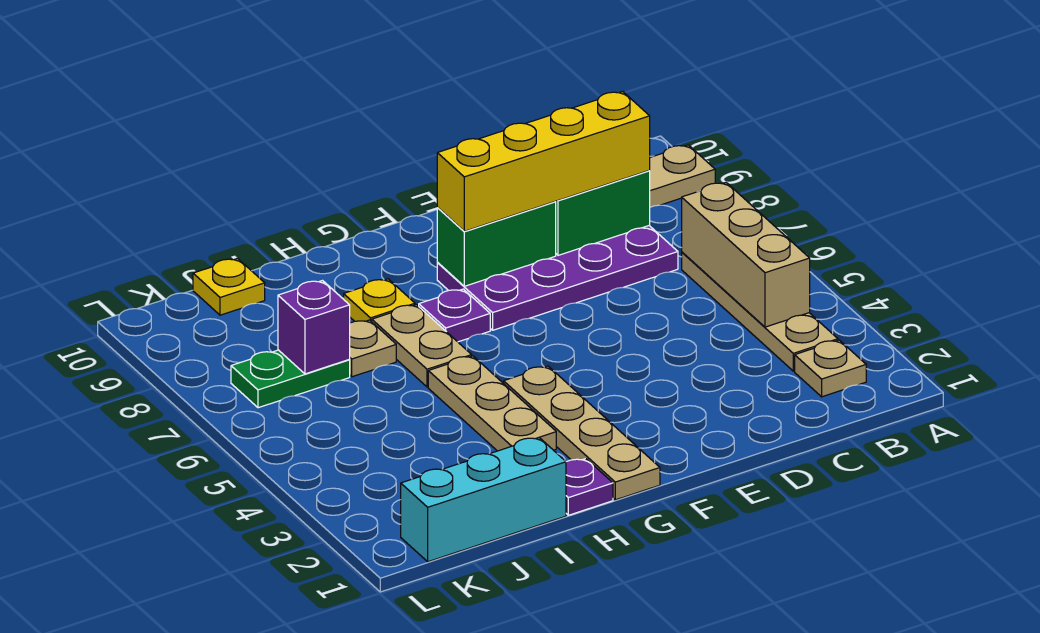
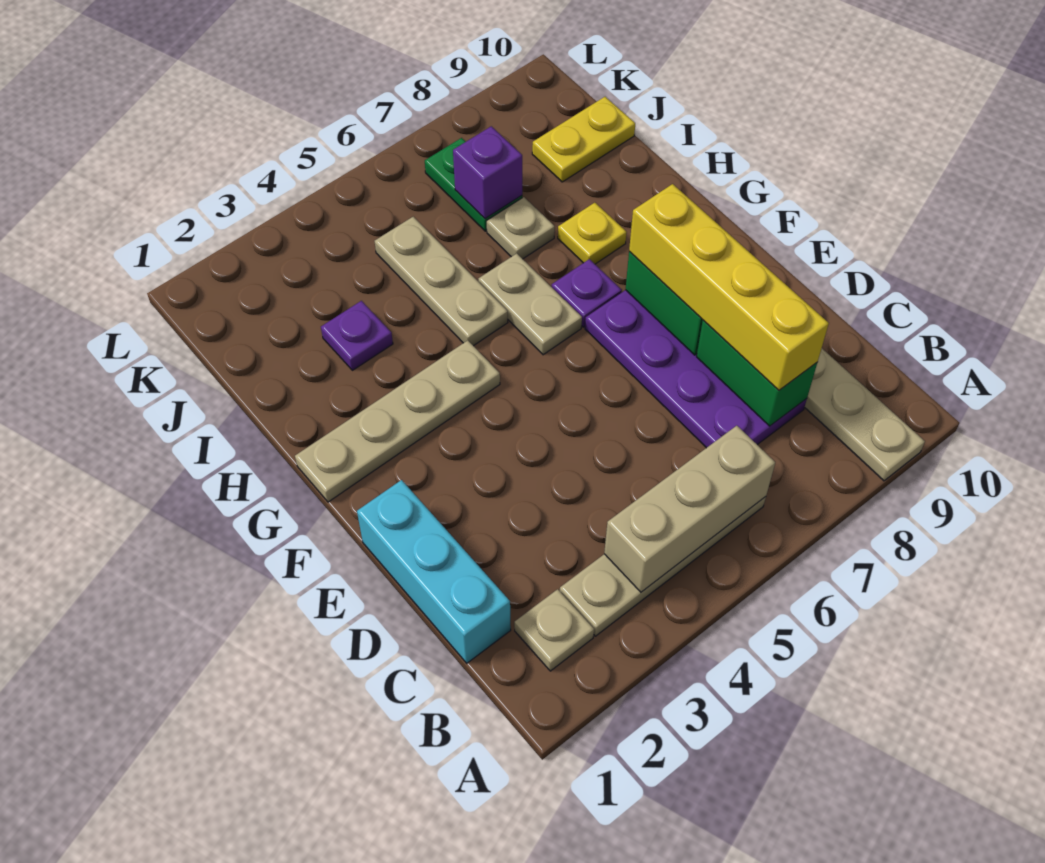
purple plate H1 level 1 -> purple plate I3 level 1
tan plate H3:H5 level 1 -> tan plate H5:J5 level 1
tan plate H6:H7 level 1 -> tan plate G6:H6 level 1
cyan brick I1:K1 level 1 -> cyan brick C1:E1 level 1
yellow plate J10 level 1 -> yellow plate J9:J10 level 1

